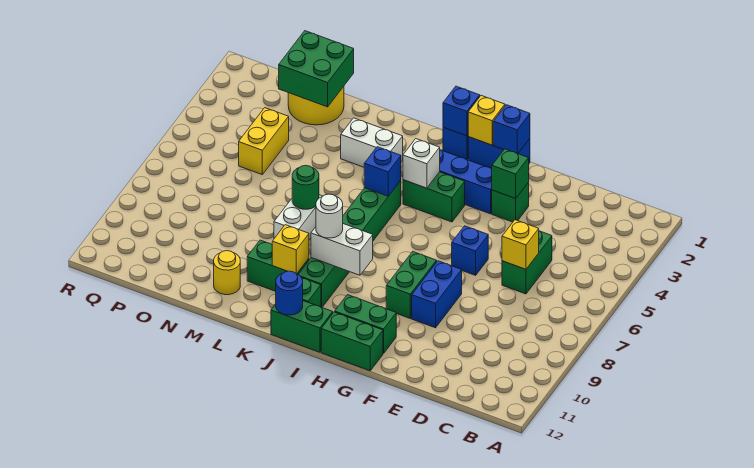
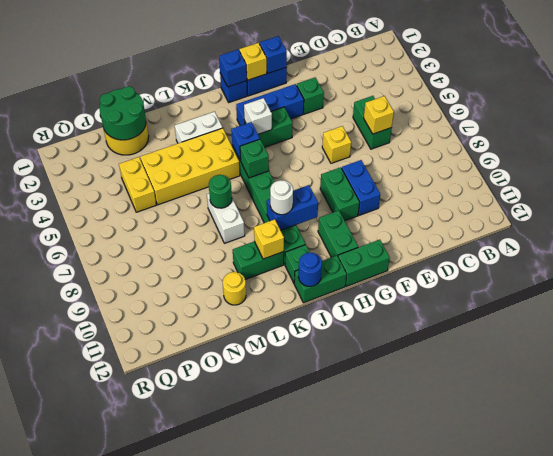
green brick F3 level 2 -> green brick J6 level 2
blue brick F6 level 1 -> yellow brick F6 level 1
green brick G11:H11 level 1 -> green brick H10:H11 level 1
white brick I9:J9 level 2 -> blue brick I9:J9 level 2
none -> yellow brick K4:N5 level 1
green brick N1:O2 level 2 -> green round brick N1:O2 level 2

